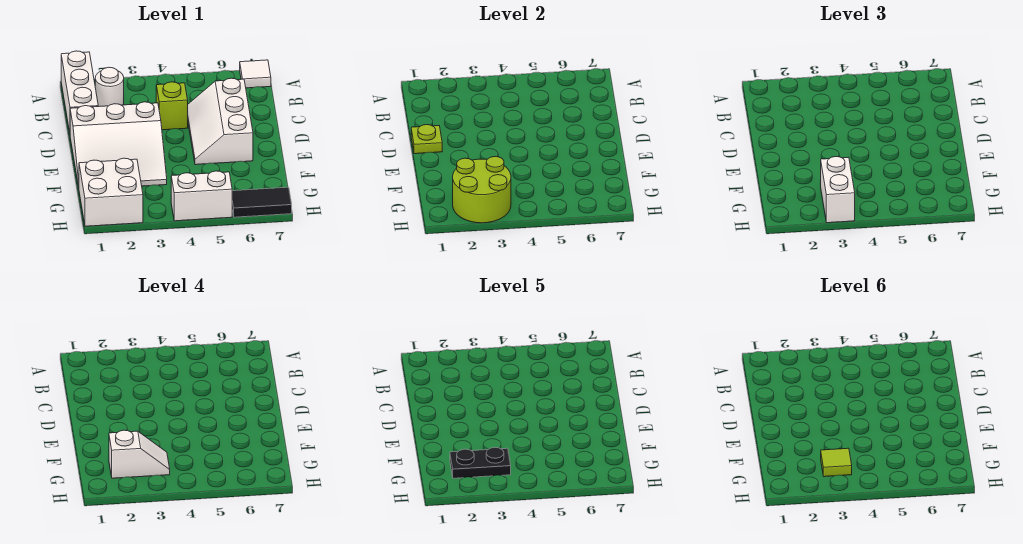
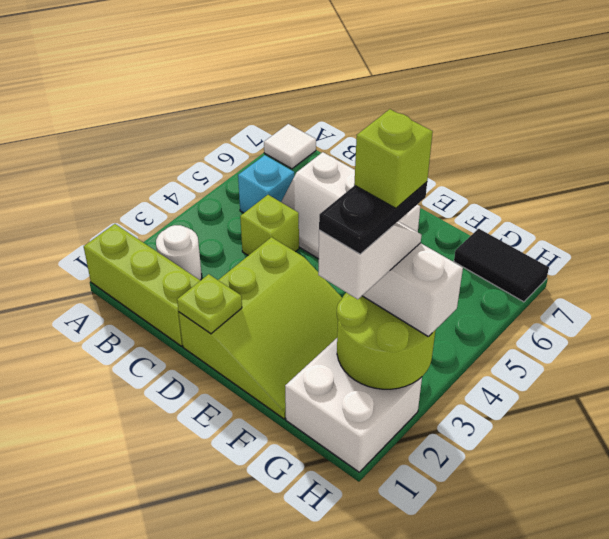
white brick A1:C1 level 1 -> lime brick A1:C1 level 1
none -> cyan brick B5 level 1
white slope D1:F3 level 1 top D -> lime slope D1:F3 level 1 top D
lime tile G3 level 6 -> lime brick G3 level 6
white brick H4:H5 level 1 -> none
black tile H6:H7 level 1 -> black tile G7:H7 level 1

